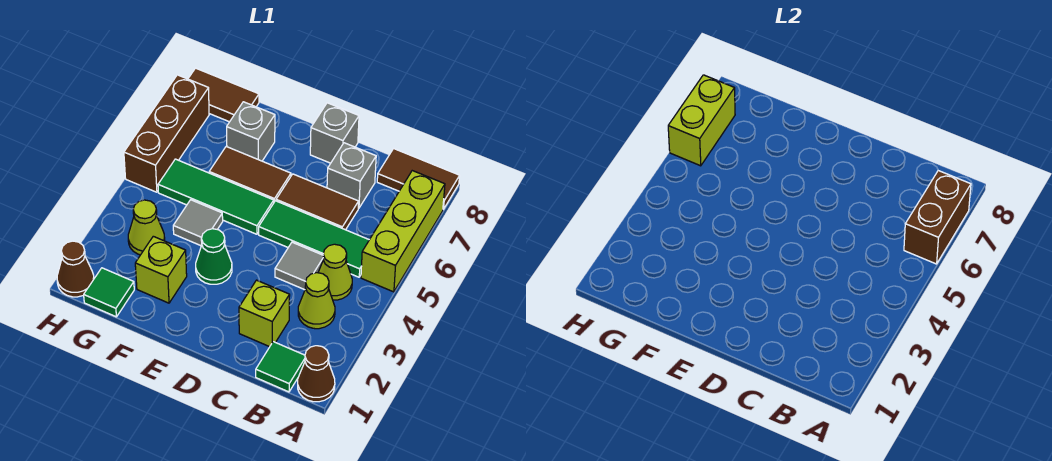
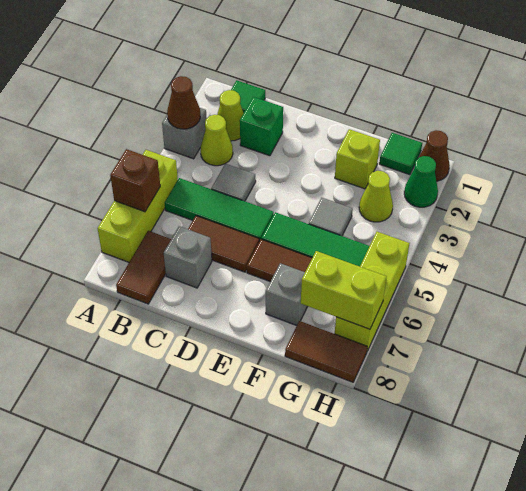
brown cone A1 level 1 -> brown cone A3 level 2
brown brick A6:A7 level 2 -> brown brick A6 level 2
brown tile A8:B8 level 1 -> brown tile B7:B8 level 1
lime cone B4 level 1 -> lime cone B2 level 1
lime brick C2 level 1 -> green brick C2 level 1
grey brick D8 level 1 -> grey brick A3 level 1
green cone E3 level 1 -> green cone H2 level 1
brown brick H5:H7 level 1 -> lime brick H5:H7 level 1
lime brick H6:H7 level 2 -> lime brick G7:H7 level 2

